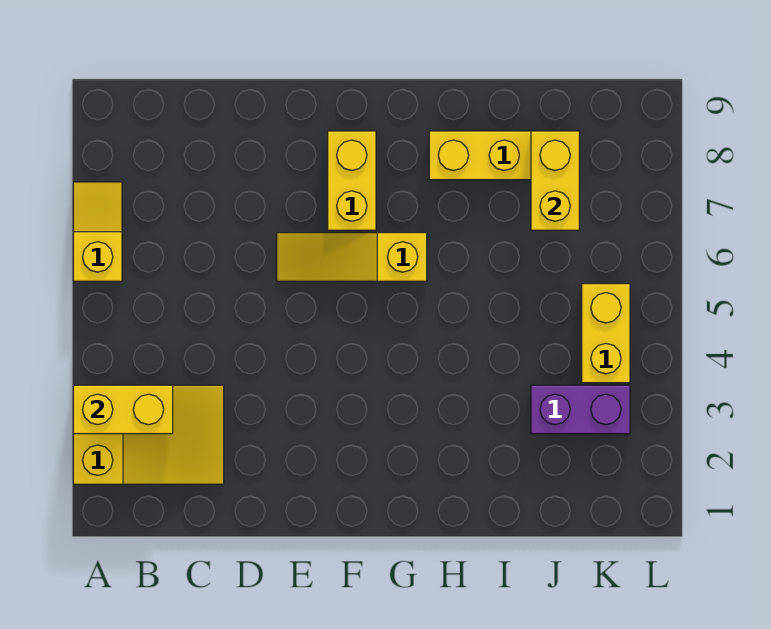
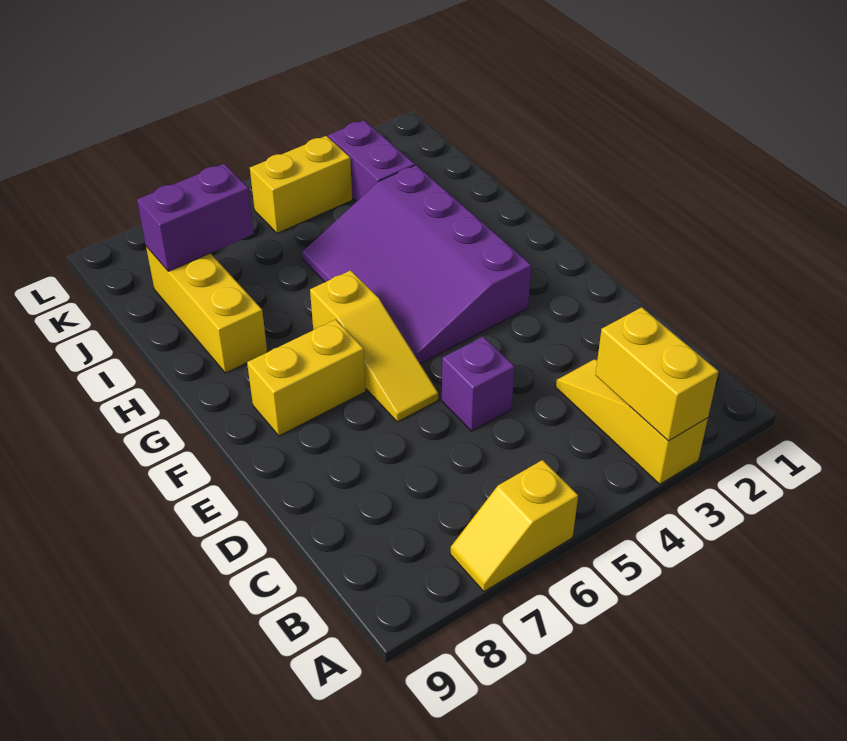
yellow slope A2:C3 level 1 top A -> yellow slope A3:C3 level 1 top A
none -> purple brick D5 level 1
none -> purple slope F3:I5 level 1 top 3
yellow brick J7:J8 level 2 -> purple brick J7:J8 level 2

